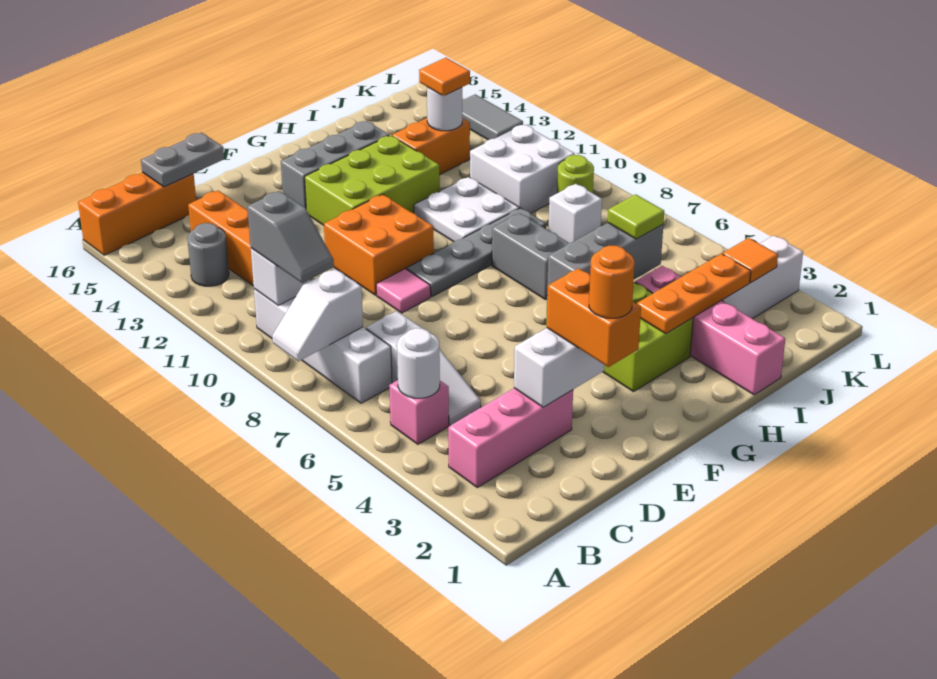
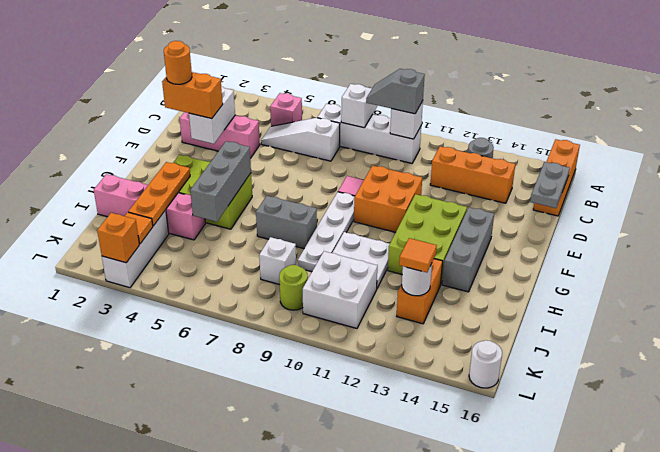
pink brick B3:D3 level 1 -> pink brick D2:D4 level 1
white round brick B5 level 2 -> white round brick L16 level 1
grey plate F9:I9 level 1 -> white plate F9:I9 level 1
lime tile I5 level 3 -> none
none -> orange brick L3 level 2
grey tile L13:L14 level 1 -> none

